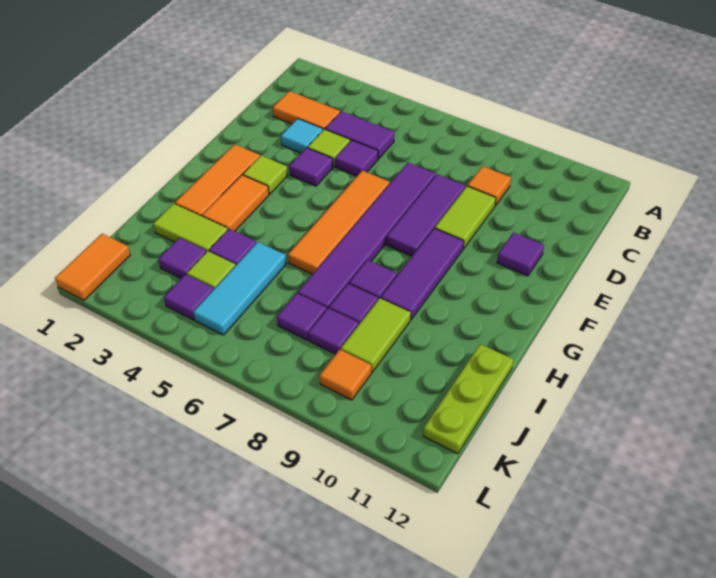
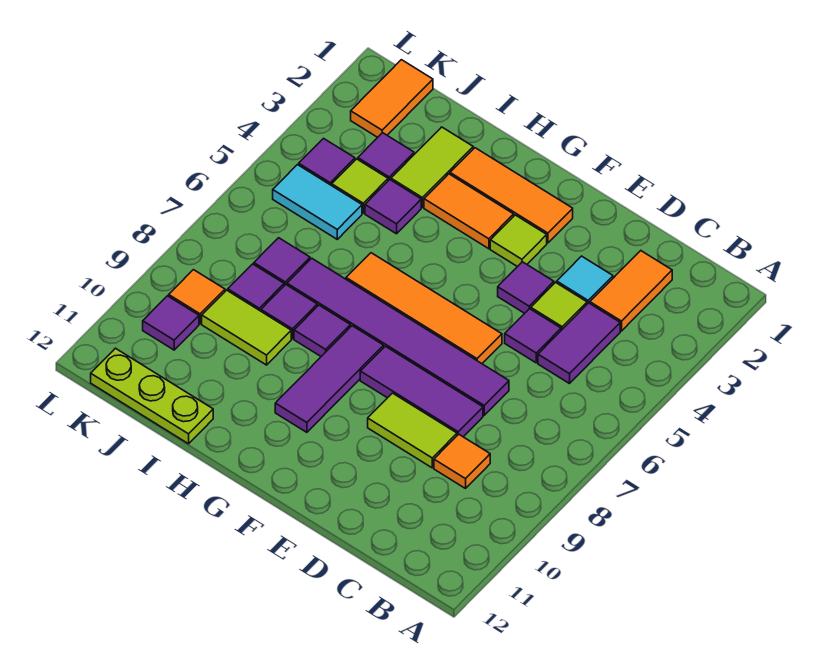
purple tile E11 level 1 -> purple tile K10 level 1
purple tile F9:H9 level 1 -> purple tile G8:G10 level 1
cyan tile I5:K5 level 1 -> cyan tile J5:K5 level 1
orange tile K1:L1 level 1 -> orange tile K1:K2 level 1

